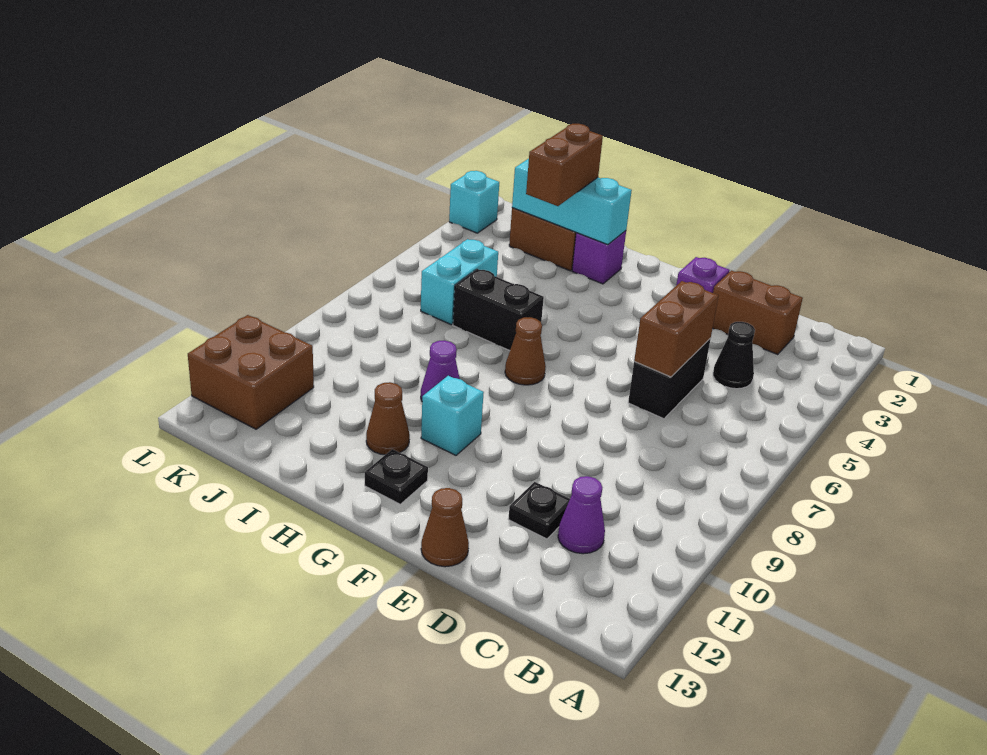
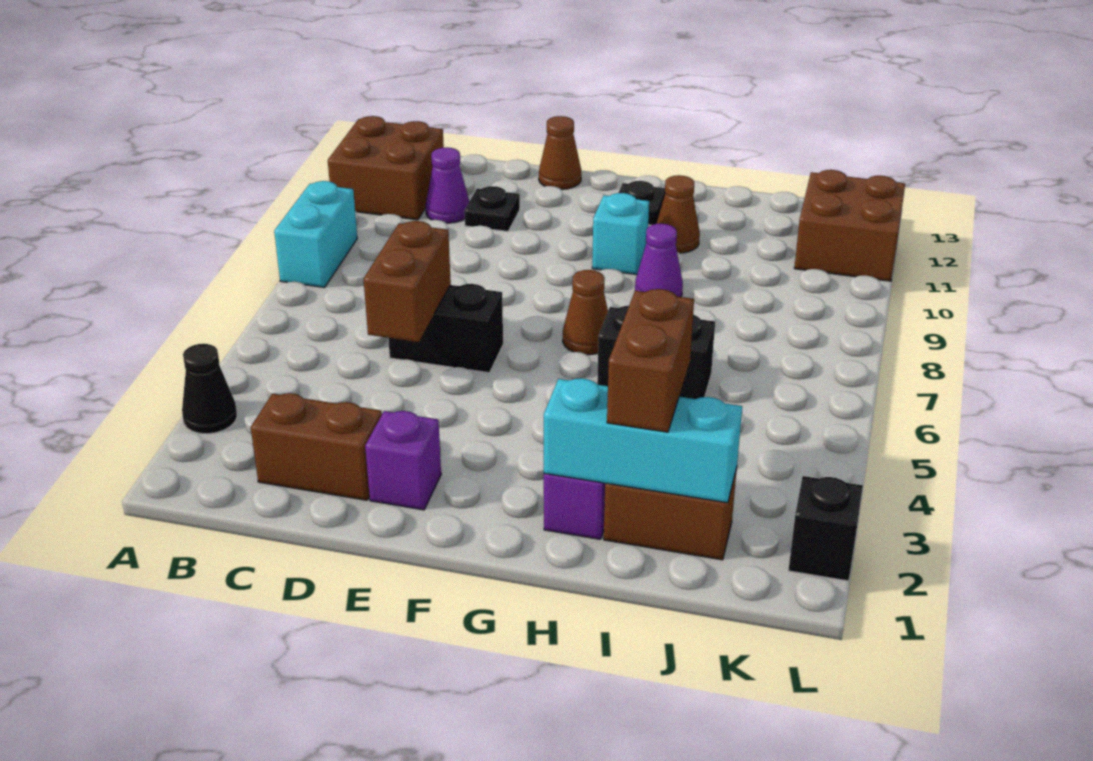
none -> brown brick A11:B12 level 1
black cone C4 level 1 -> black cone A3 level 1
black brick D5:D6 level 1 -> black brick D6:E6 level 1
cyan brick J5:J6 level 1 -> cyan brick A8:A9 level 1
cyan brick L2 level 1 -> black brick L2 level 1

